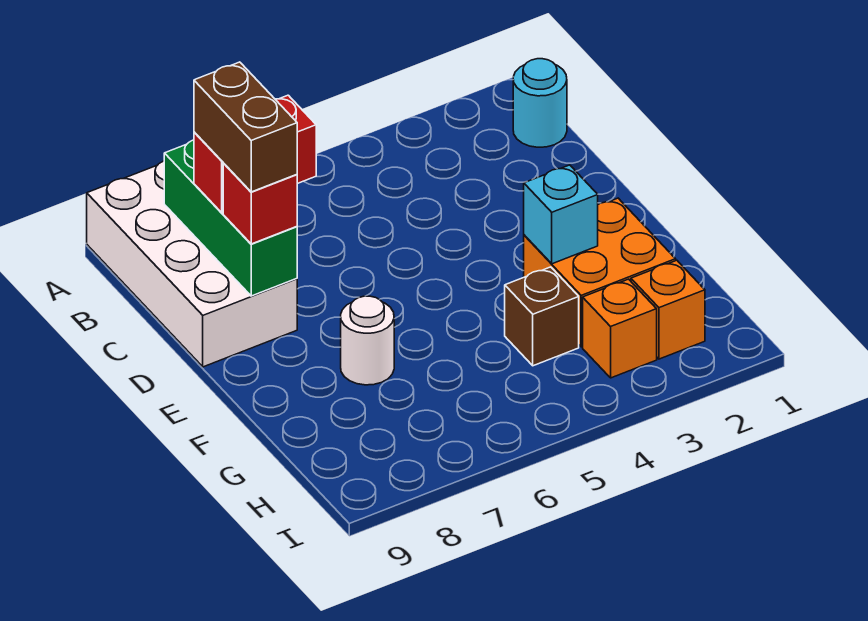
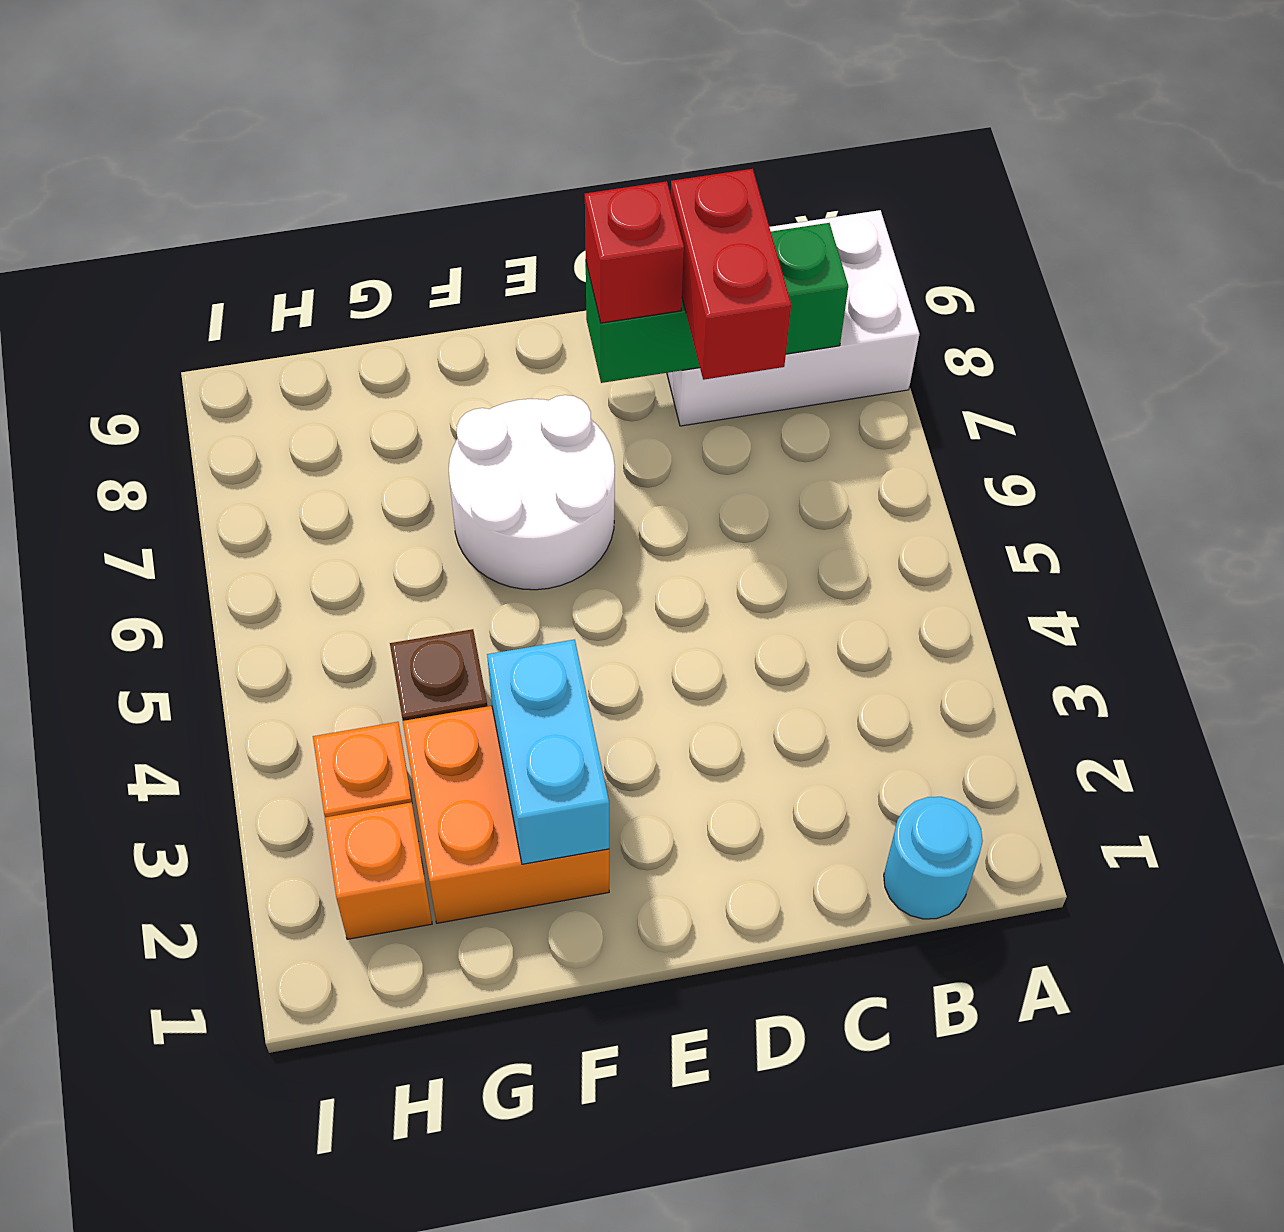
white brick A8:D9 level 1 -> white brick A8:C9 level 1
brown brick C8:D8 level 4 -> none
cyan brick F3 level 2 -> cyan brick F2:F3 level 2
white round brick F7 level 1 -> white round brick E6:F7 level 1

